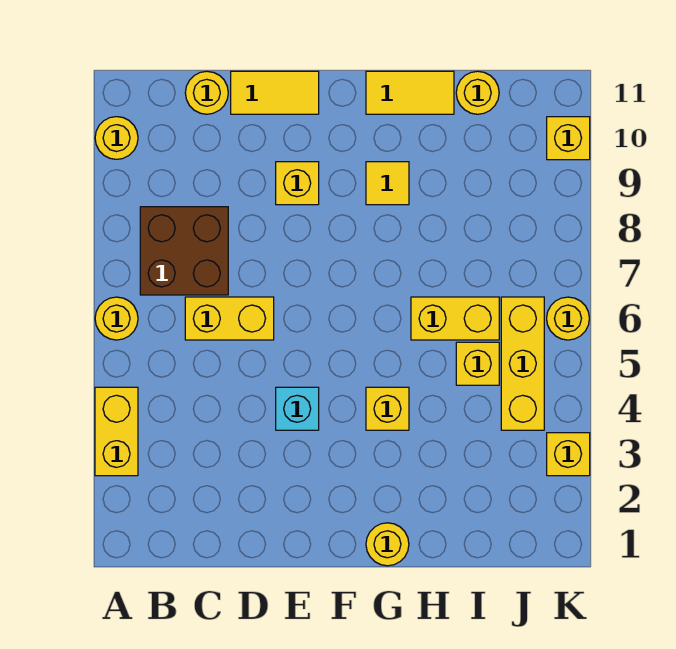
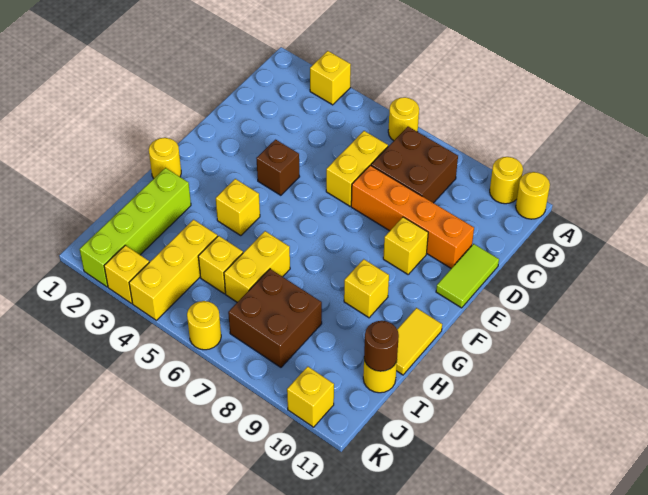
yellow brick A3:A4 level 1 -> yellow brick A3 level 1
yellow round brick C11 level 1 -> yellow round brick A11 level 1
none -> orange brick D7:D10 level 1
yellow tile D11:E11 level 1 -> lime tile D11:E11 level 1
cyan brick E4 level 1 -> brown brick E4 level 1
yellow tile G9 level 1 -> yellow brick G9 level 1
none -> lime brick H2:K2 level 1
none -> brown brick I7:J8 level 1
none -> brown round brick I11 level 2
yellow brick J4:J6 level 1 -> yellow brick I4:K4 level 1

